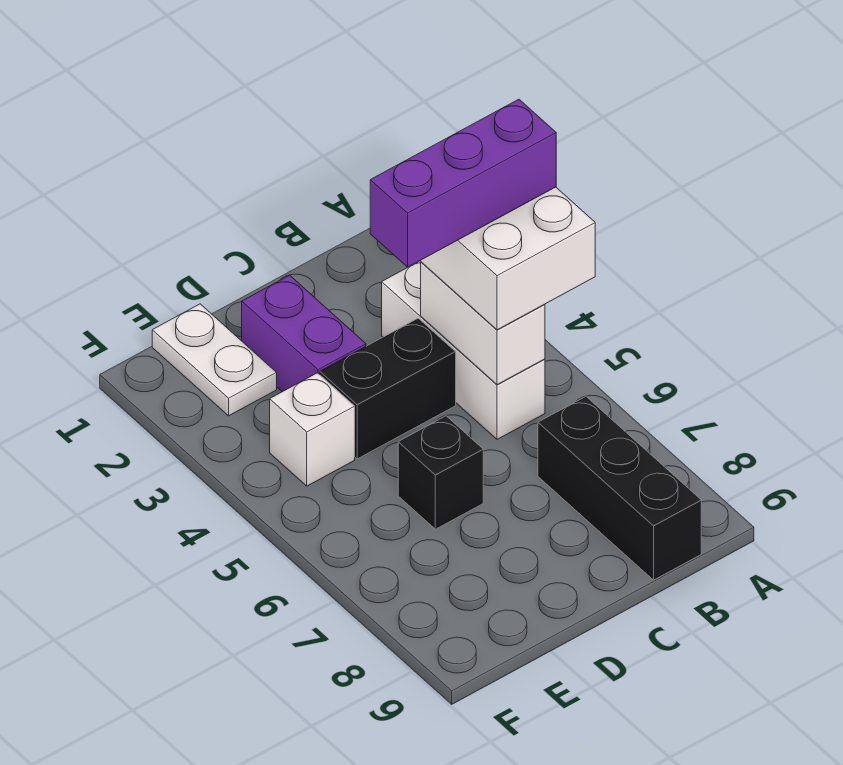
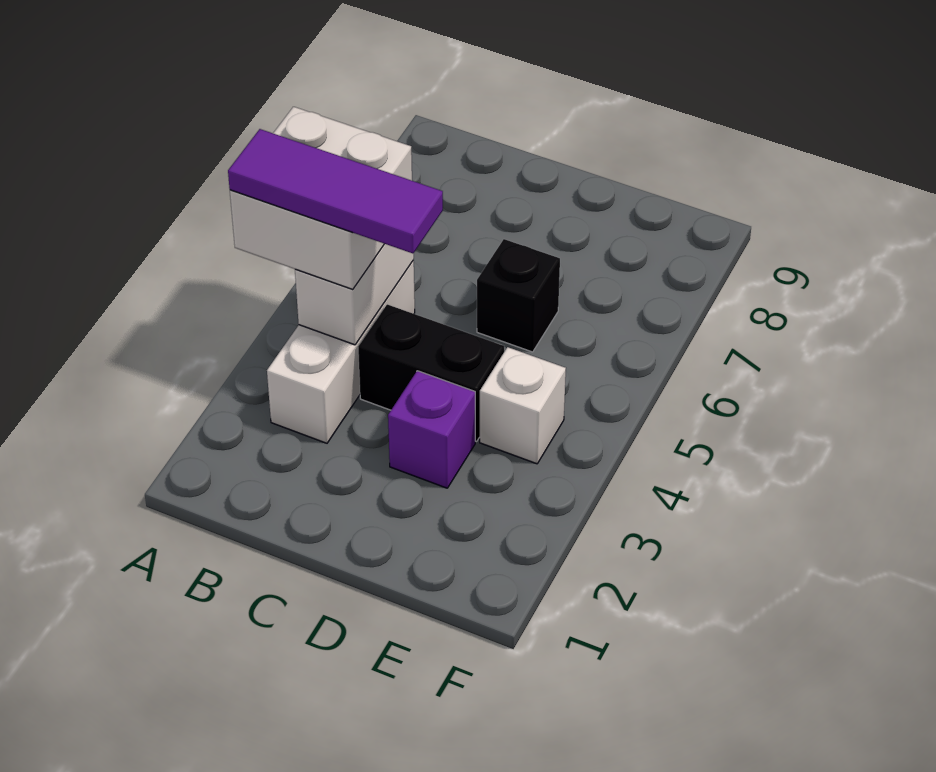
purple brick A4:C4 level 4 -> purple tile A4:C4 level 4
black brick B7:B9 level 1 -> none
purple brick D2:D3 level 1 -> purple brick D3 level 1
white plate E1:E2 level 1 -> none

